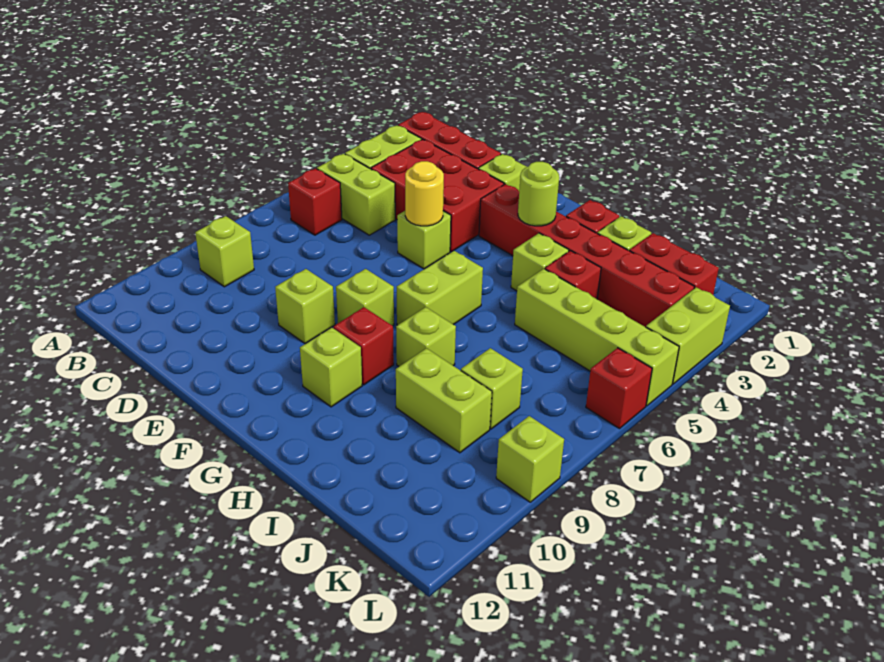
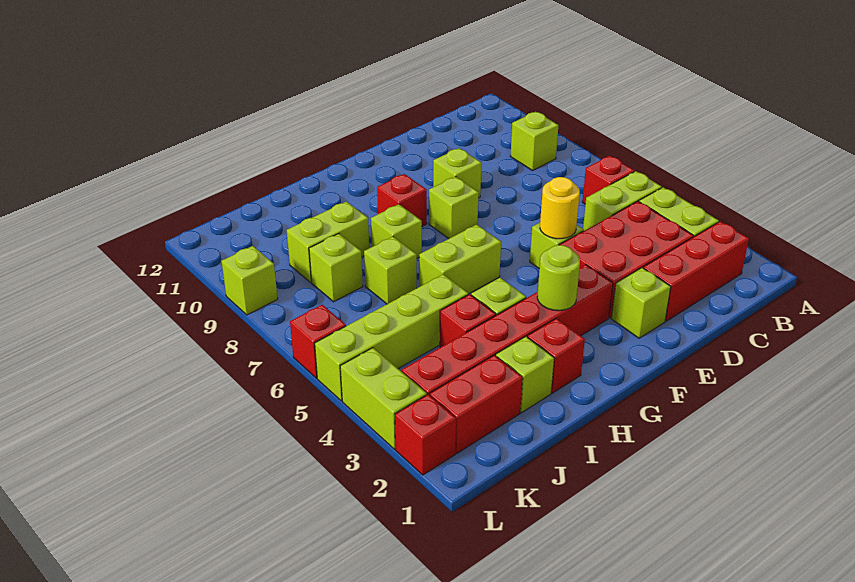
lime brick G6:G7 level 1 -> lime brick G6:H6 level 1
lime brick G10 level 1 -> lime brick I7 level 1
none -> red brick L2 level 1

